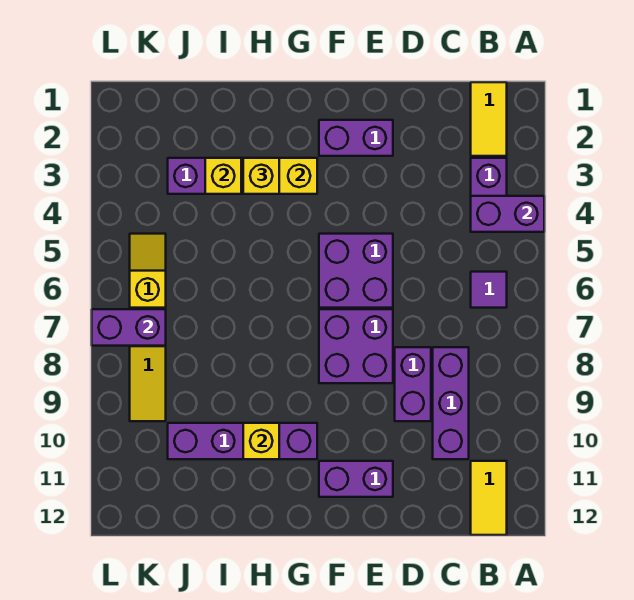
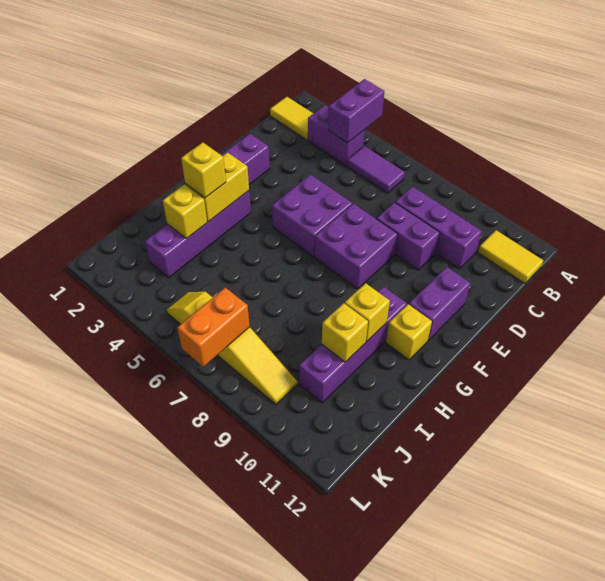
purple tile B6 level 1 -> purple tile B5:B6 level 1
none -> yellow brick G11 level 1
none -> yellow brick I10 level 2
purple brick K7:L7 level 2 -> orange brick K7:L7 level 2

